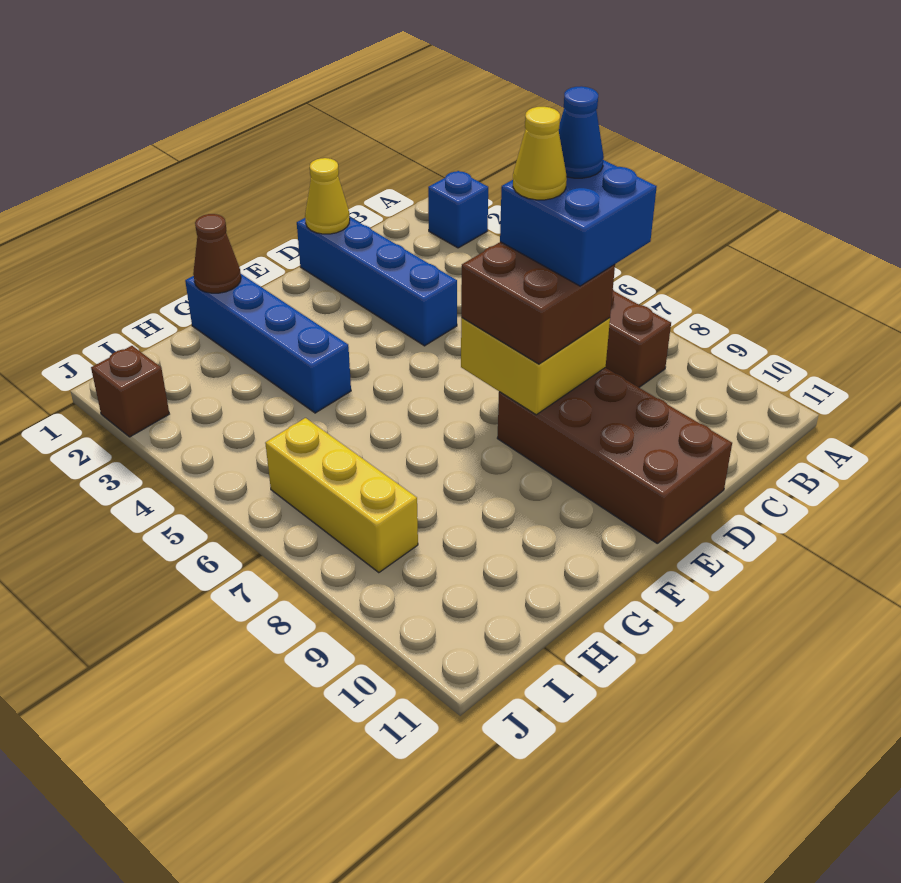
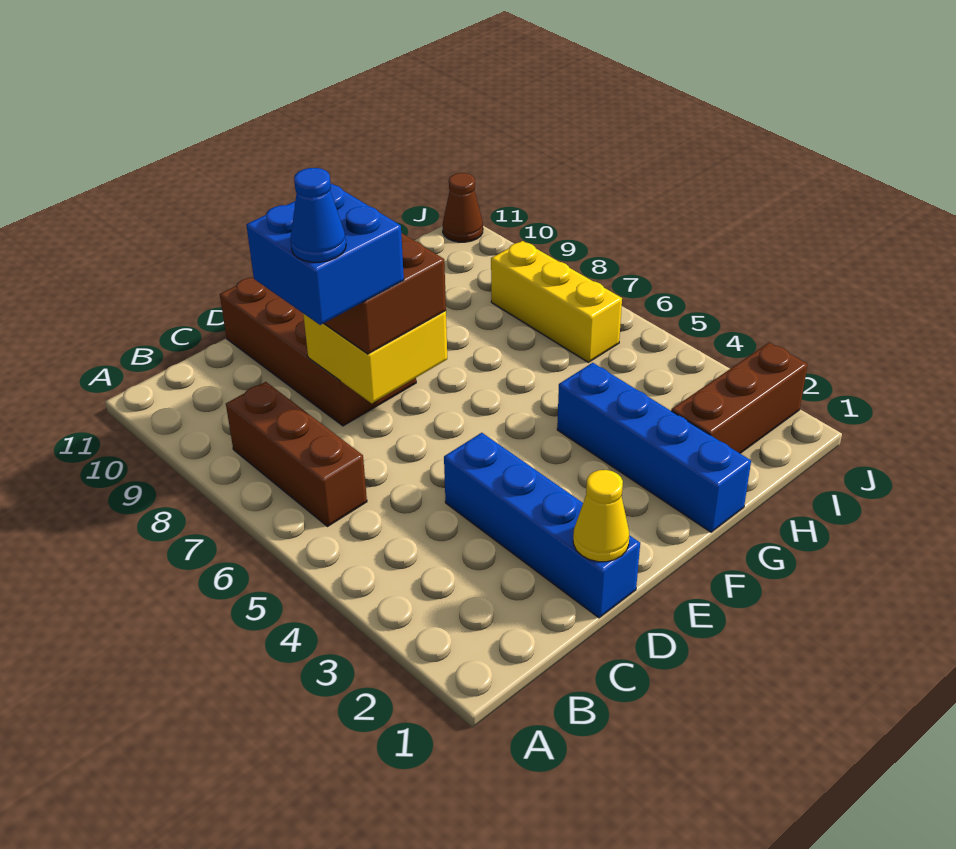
blue brick A2 level 1 -> none
yellow cone D7 level 5 -> none
brown cone G1 level 2 -> brown cone J11 level 1
brown brick J2 level 1 -> brown brick H2:J2 level 1

